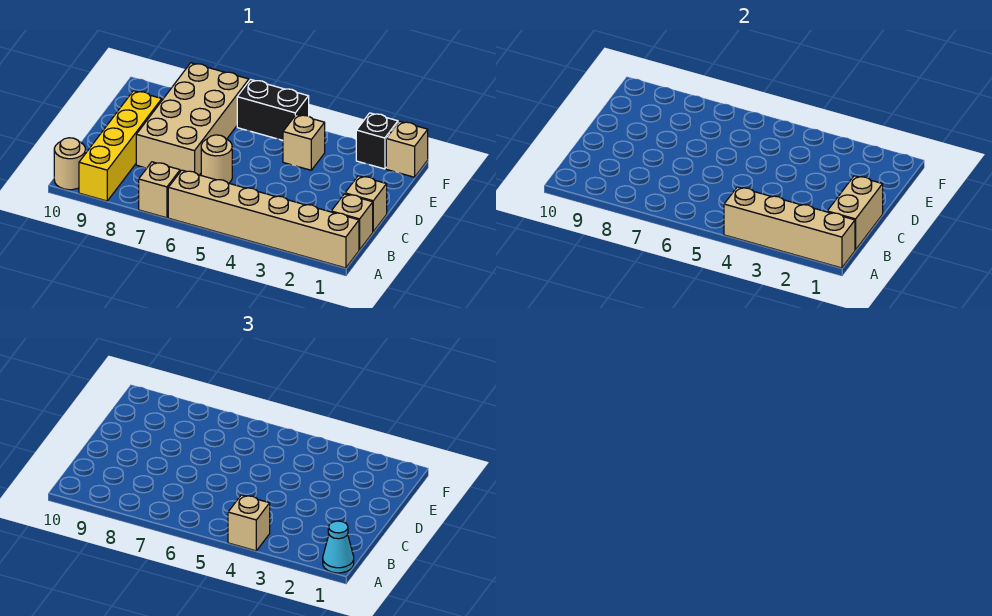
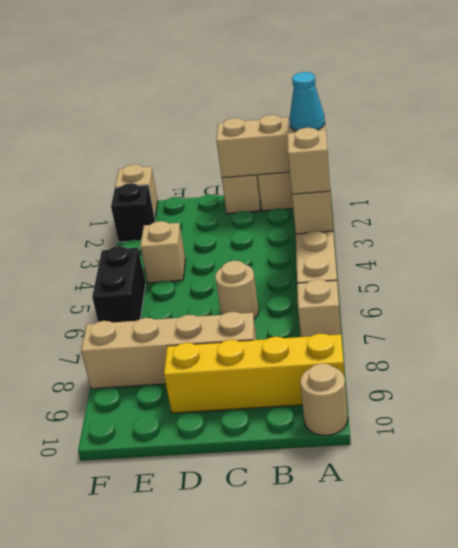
tan brick C7:F8 level 1 -> tan brick C8:F8 level 1

